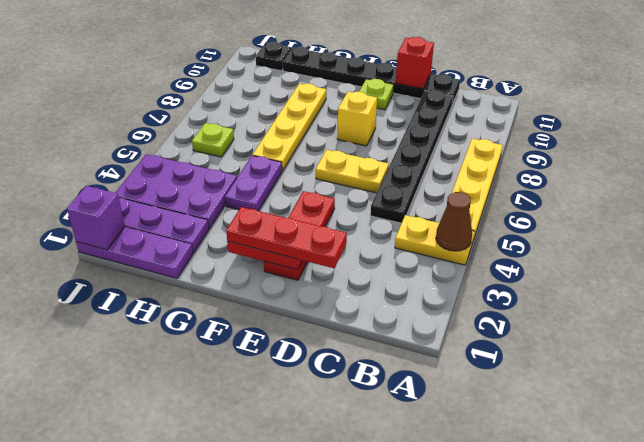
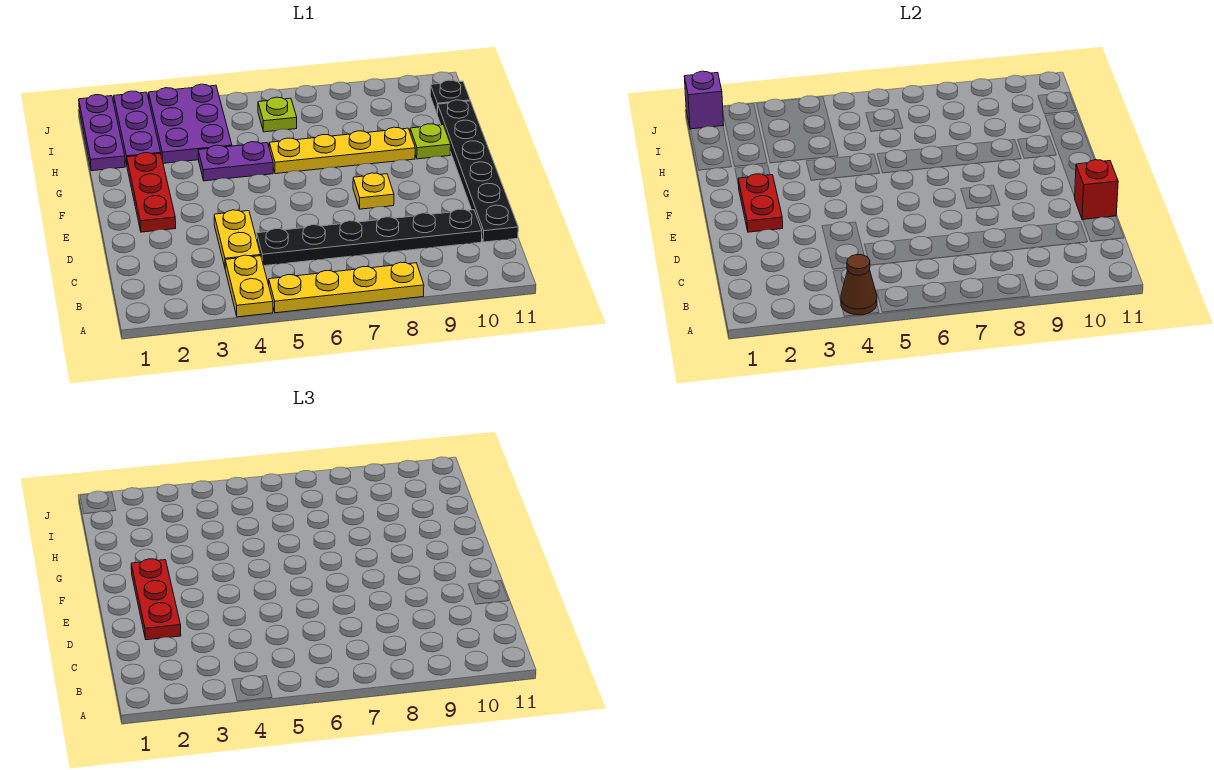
yellow plate D6:E6 level 1 -> yellow plate C4:D4 level 1
red plate E2:E4 level 1 -> red plate E2:G2 level 1
yellow brick E8 level 1 -> yellow plate E8 level 1
lime plate E10 level 1 -> lime plate G10 level 1

